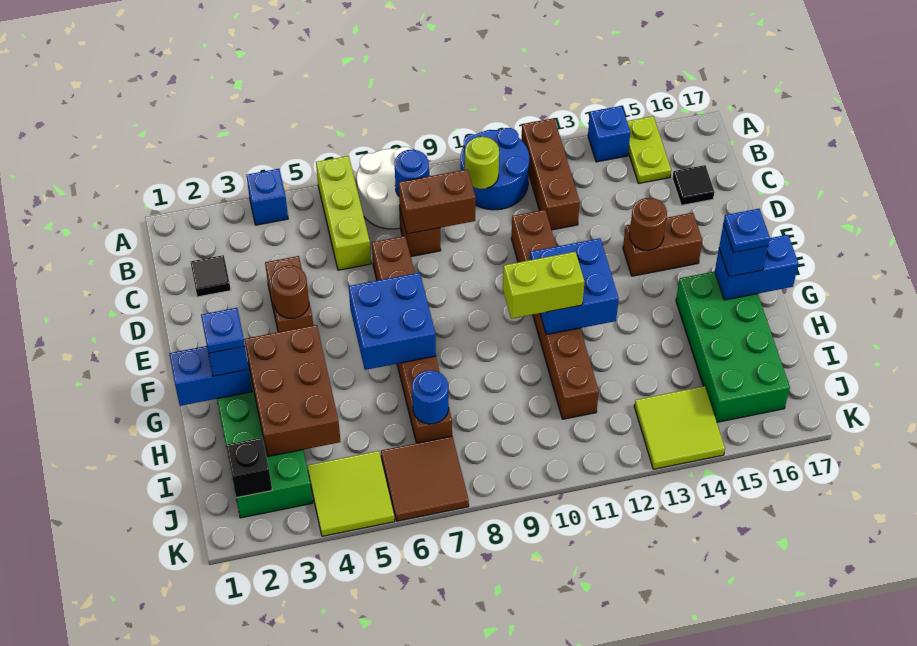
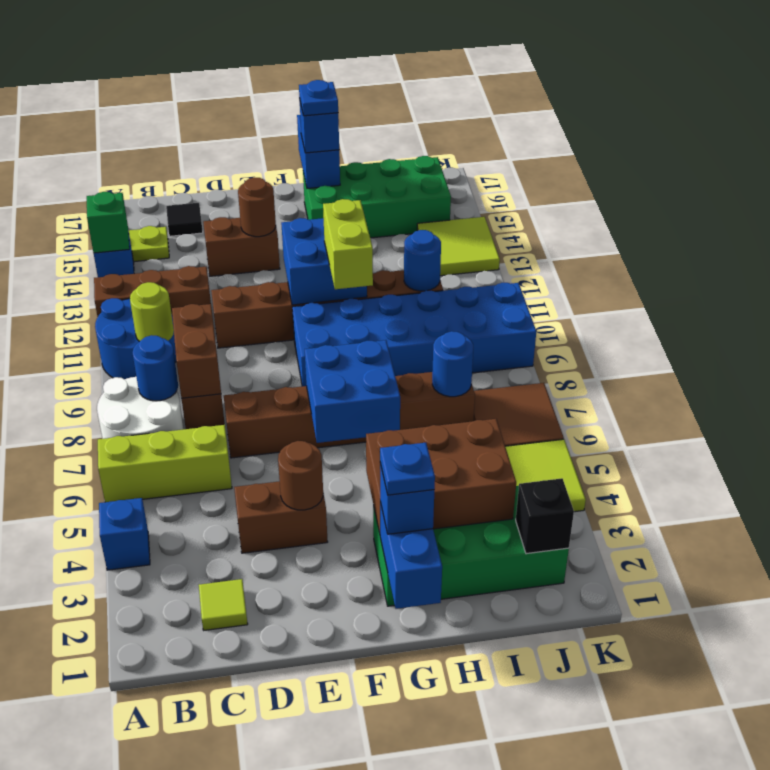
none -> green brick A14 level 2
black tile C2 level 1 -> lime tile C2 level 1
brown brick E14:E15 level 1 -> brown brick D14:E14 level 1
none -> blue brick F9:K10 level 1
none -> blue round brick I11 level 2

